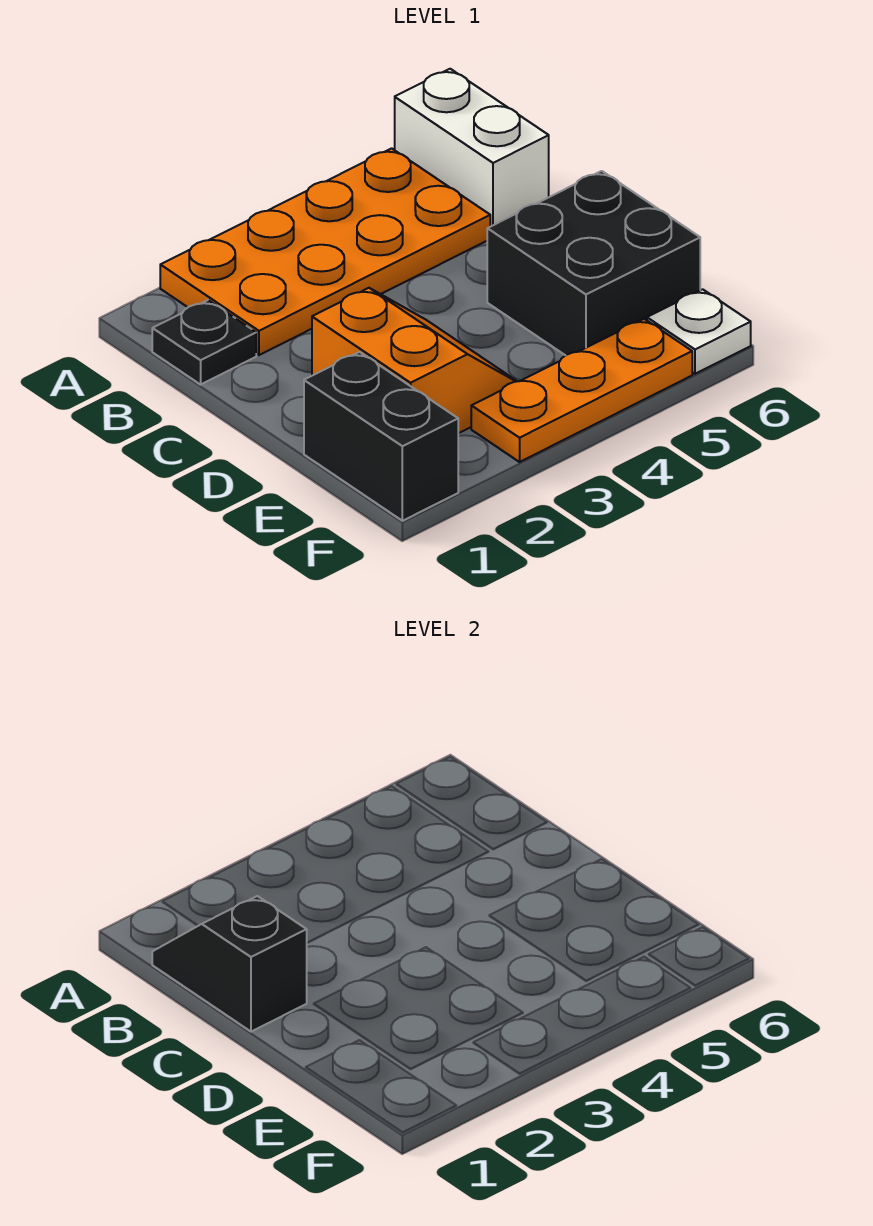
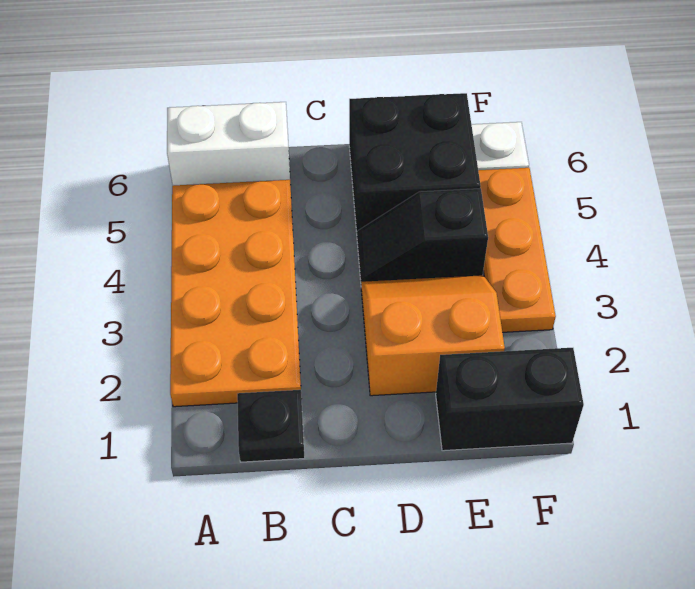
black slope B1:C1 level 2 top C -> black slope D4:E4 level 1 top E

